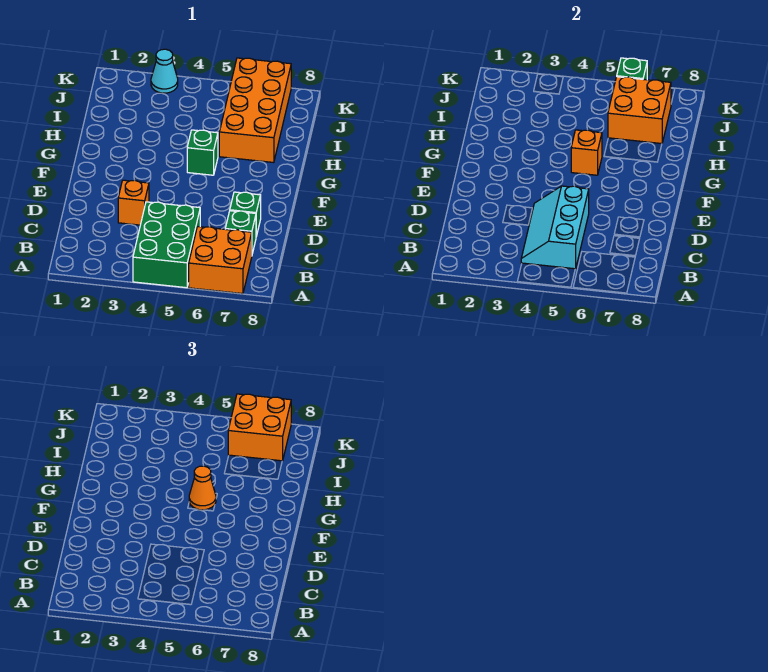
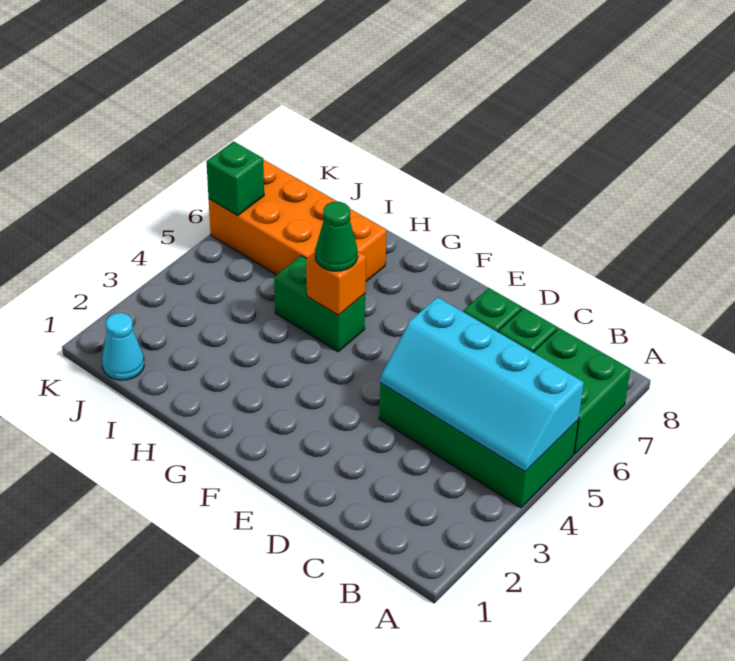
green brick A4:C5 level 1 -> green brick A4:D5 level 1
orange brick A6:B7 level 1 -> green brick A6:B7 level 1
cyan slope B4:D5 level 2 top 5 -> cyan slope A4:D5 level 2 top 5
orange brick D3 level 1 -> none
green brick G5 level 1 -> green brick G5:H5 level 1
orange cone G5 level 3 -> green cone G5 level 3
orange brick I6:J7 level 2 -> none
orange brick J6:K7 level 3 -> none
cyan cone K3 level 1 -> cyan cone J1 level 1

